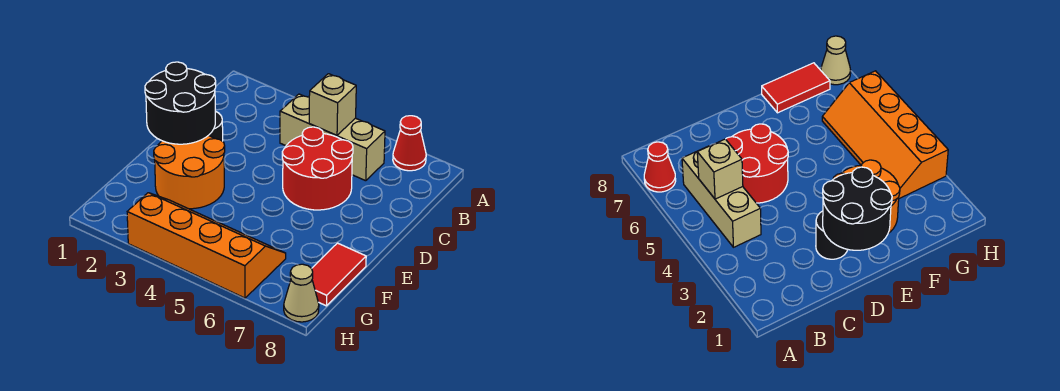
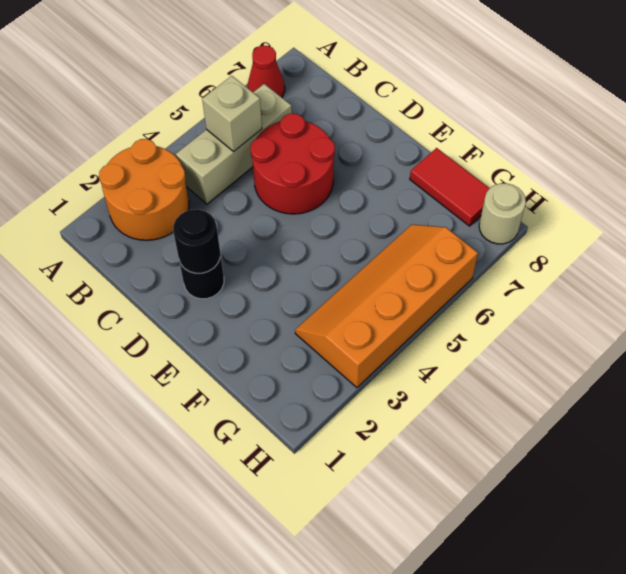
black round brick D1:E2 level 2 -> black round brick D2 level 2
orange round brick E2:F3 level 1 -> orange round brick A2:B3 level 1
tan cone H8 level 1 -> tan round brick H8 level 1

